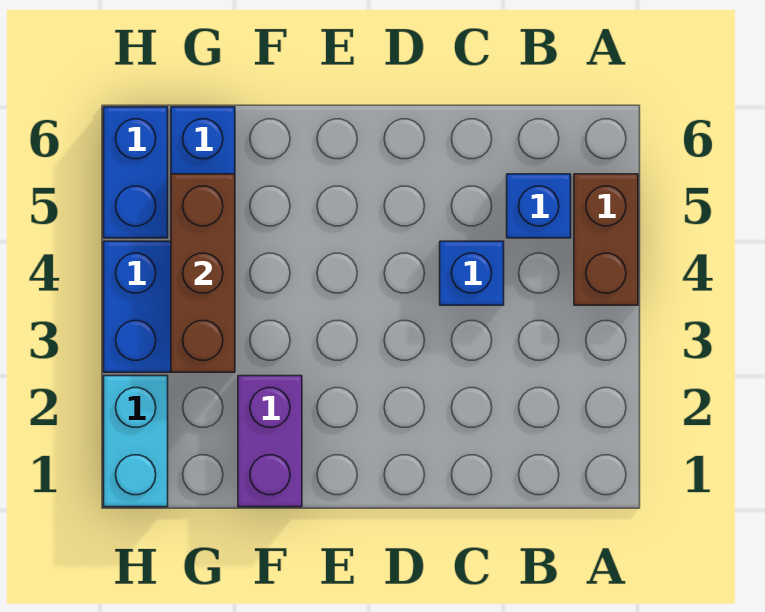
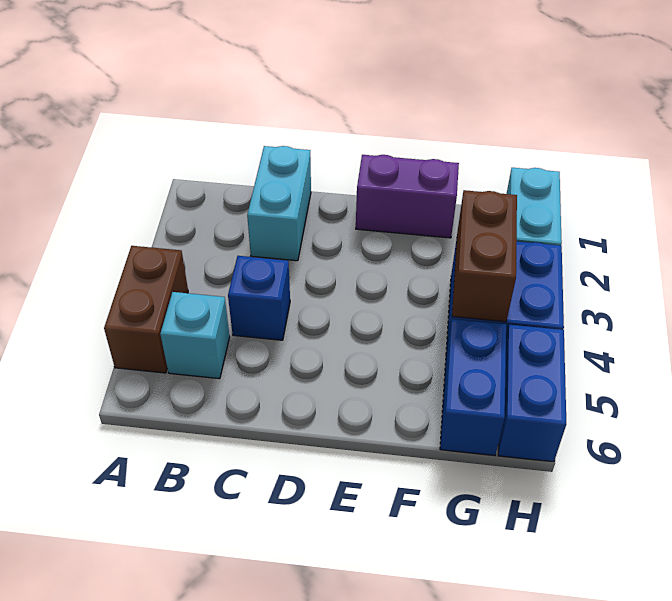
blue brick B5 level 1 -> cyan brick B5 level 1
none -> cyan brick C1:C2 level 1
purple brick F1:F2 level 1 -> purple brick E1:F1 level 1
brown brick G3:G5 level 2 -> brown brick G3:G4 level 2

